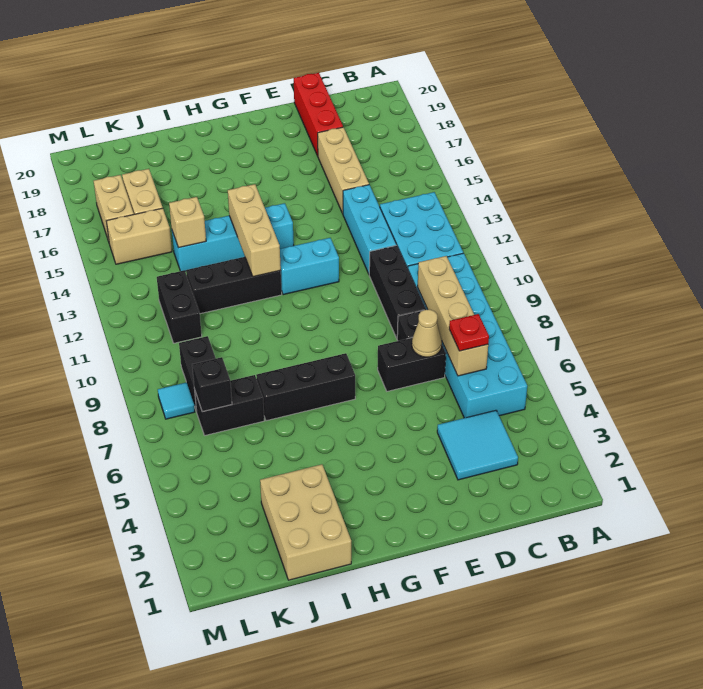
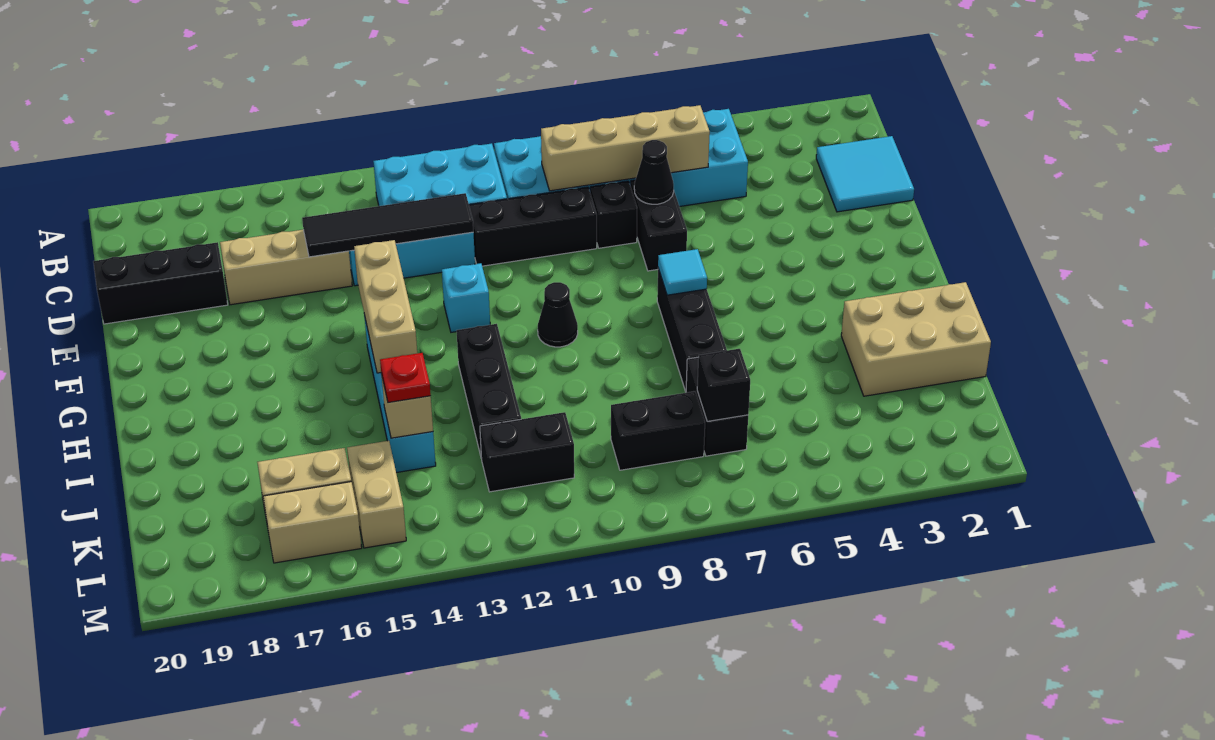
cyan tile C3:D4 level 1 -> cyan tile C1:D2 level 1
red plate C6 level 3 -> red plate J14 level 3
tan cone D7 level 2 -> black cone D7 level 2
none -> black tile D12:D15 level 2
red brick D18:D20 level 1 -> black brick D18:D20 level 1
cyan brick F12:G12 level 1 -> cyan brick F12 level 1
none -> black cone G10 level 1
tan brick H12:H14 level 2 -> tan brick F14:H14 level 2
cyan tile L8 level 1 -> cyan tile G7 level 2

